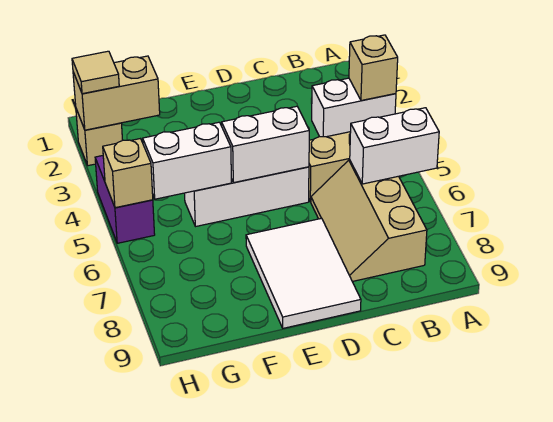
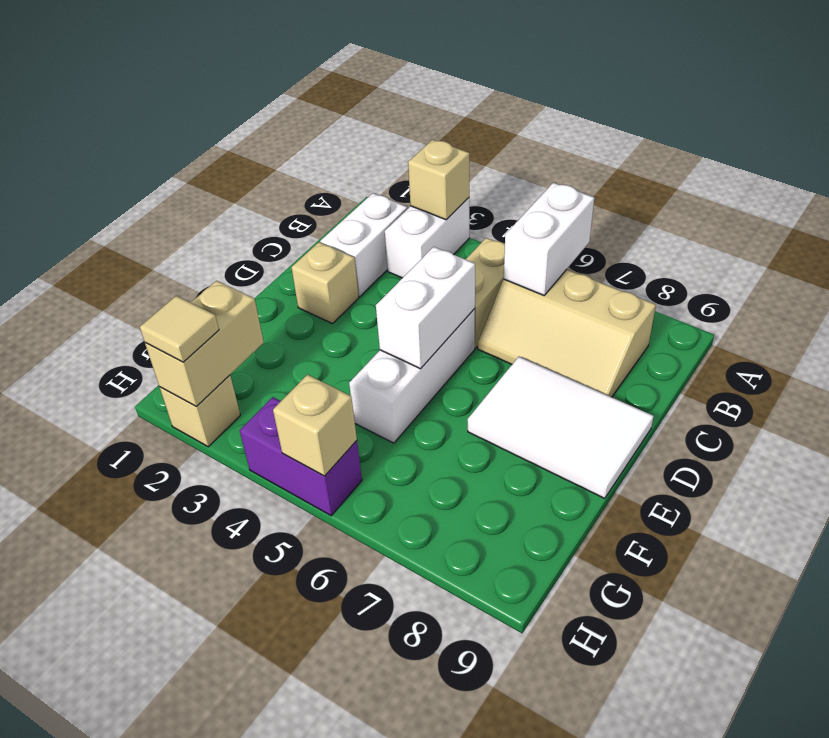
none -> tan brick D2 level 1
white brick F5:G5 level 2 -> white brick B2:C2 level 1

